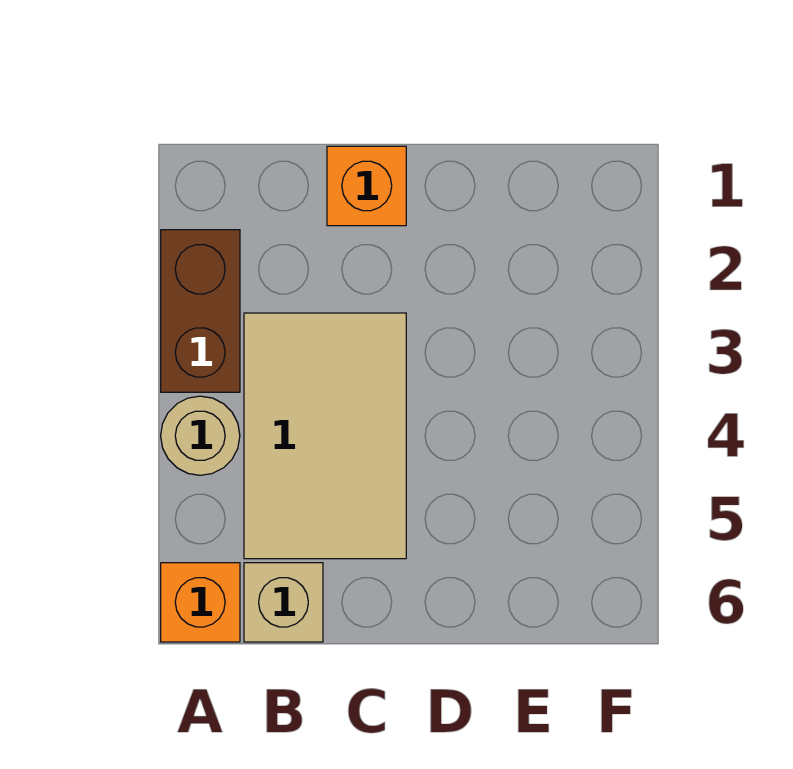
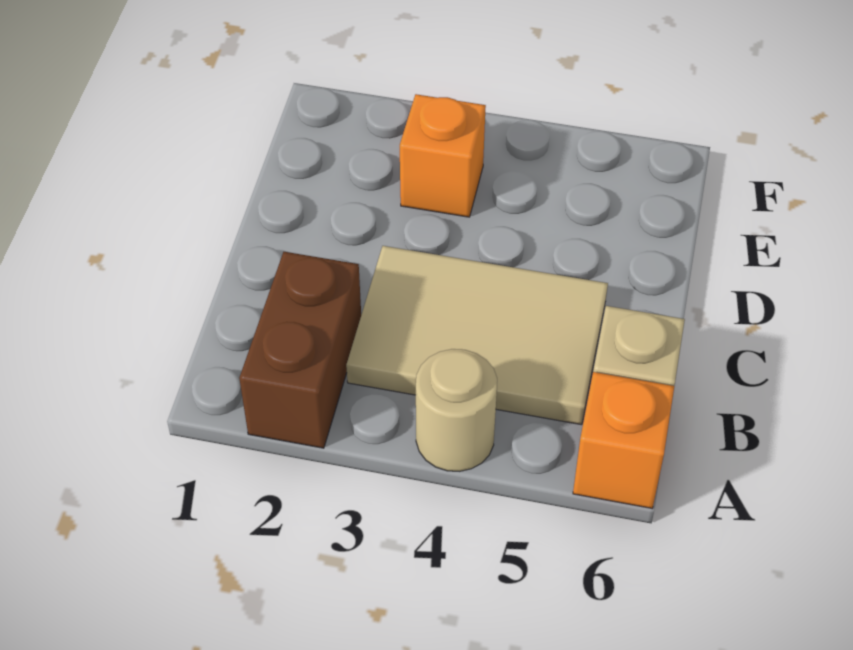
brown brick A2:A3 level 1 -> brown brick A2:B2 level 1
orange brick C1 level 1 -> orange brick E3 level 1

